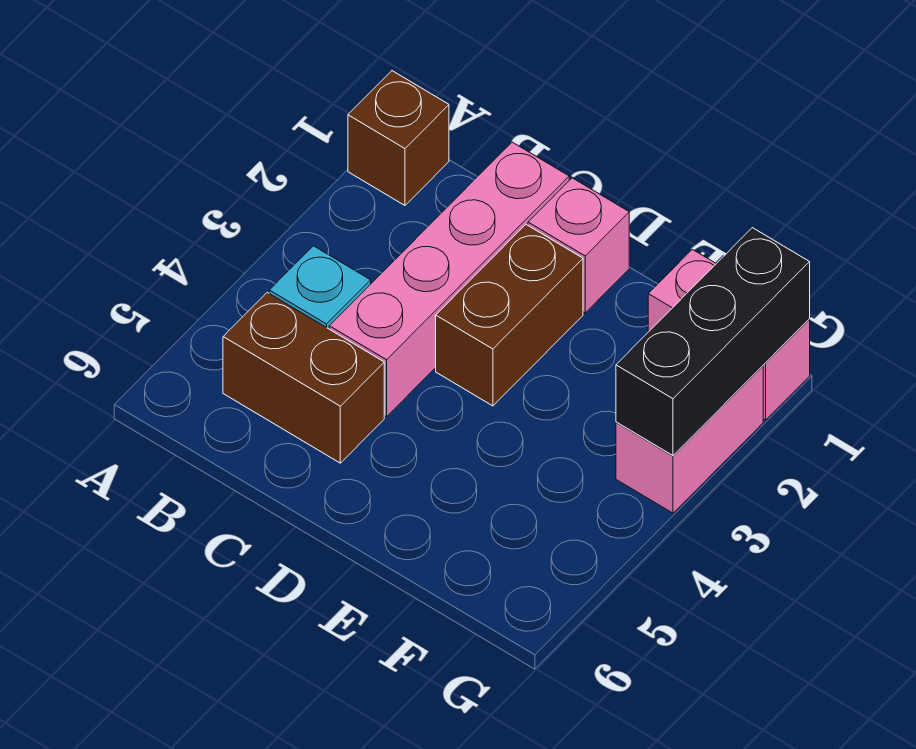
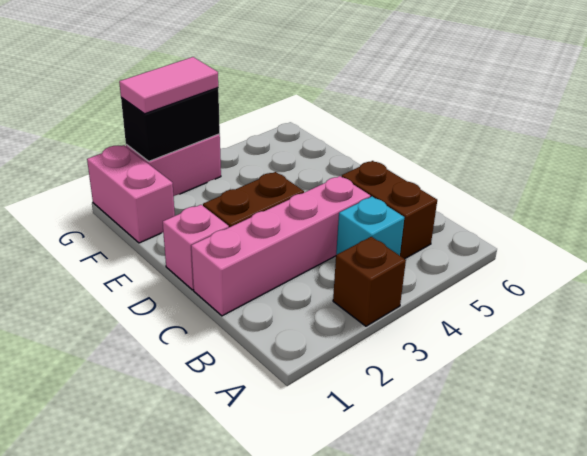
brown brick A1 level 1 -> brown brick A3 level 1
black brick G1:G3 level 2 -> black brick G2:G3 level 2
none -> pink tile G2:G3 level 3

